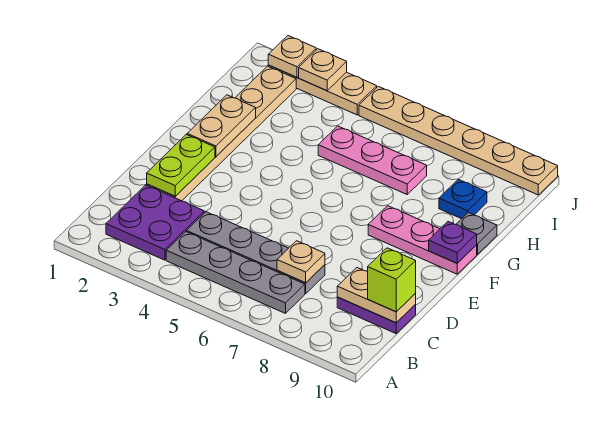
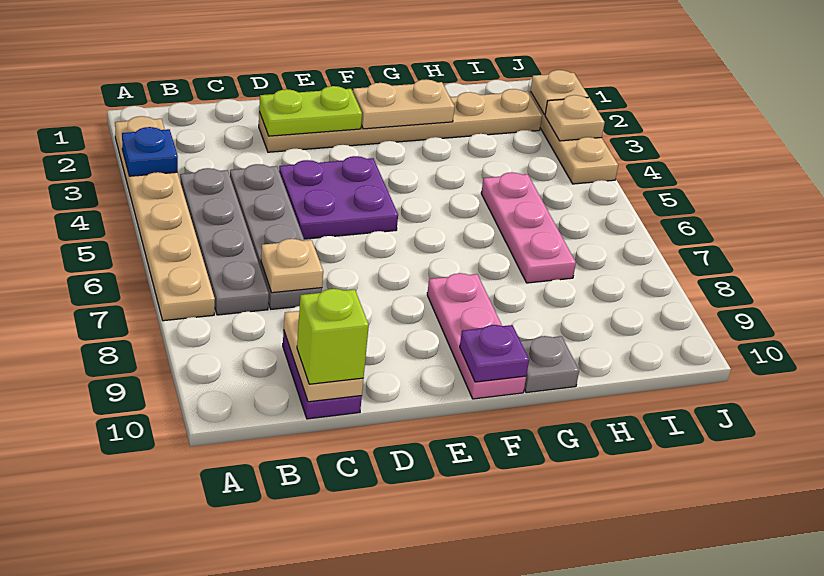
purple plate B2:C3 level 1 -> purple plate D4:E5 level 1
blue plate H9 level 1 -> blue plate A3 level 2
tan plate J5:J10 level 1 -> tan plate A2:A7 level 1

